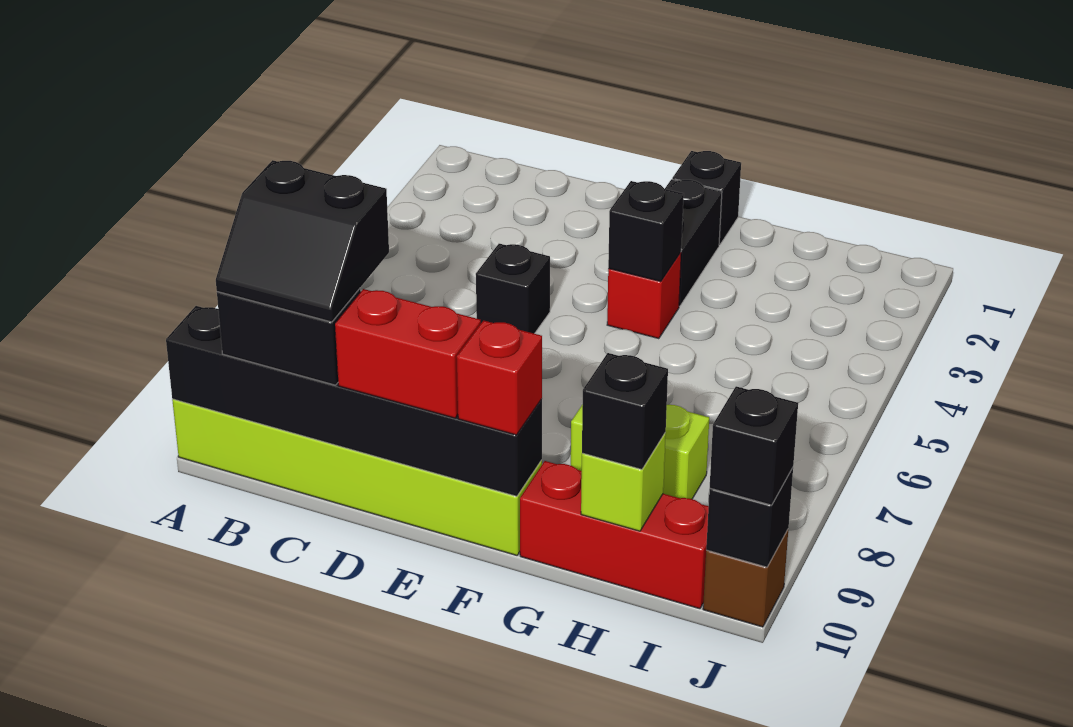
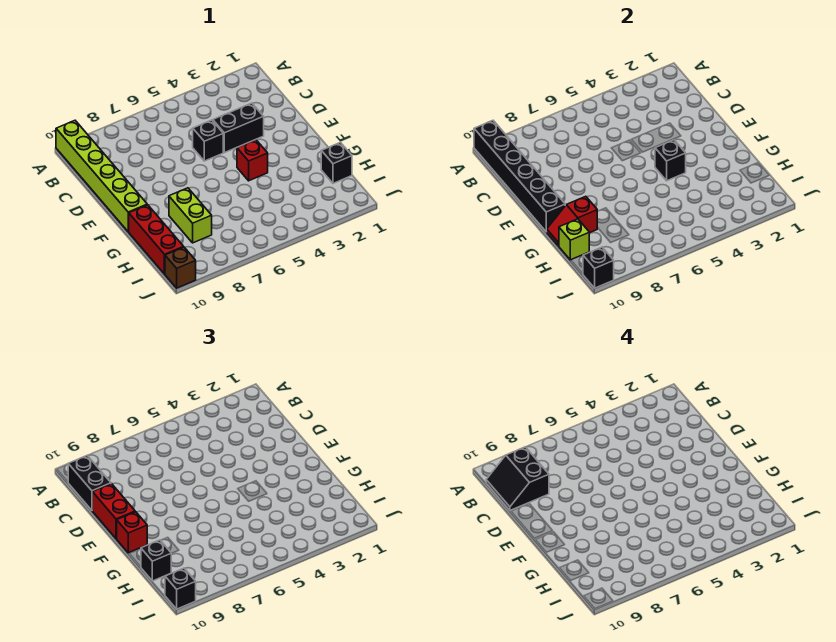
black brick F1 level 1 -> black brick H1 level 1
black brick F2:F3 level 1 -> black brick D3:D4 level 1
none -> red slope G9:G10 level 2 top 9

